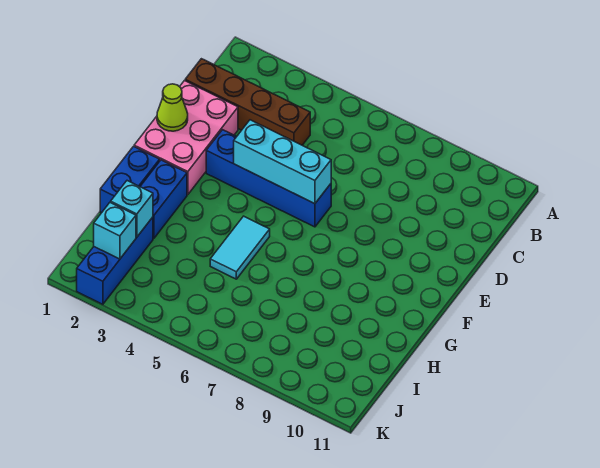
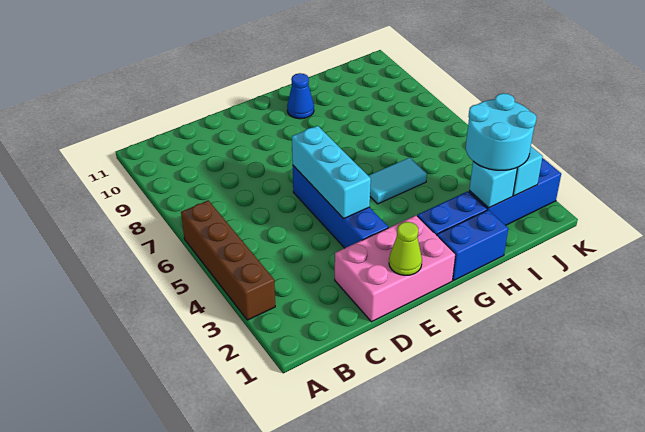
brown brick C1:C4 level 1 -> brown brick A3:A6 level 1
none -> blue cone G10 level 1
none -> cyan round brick I2:J3 level 3

